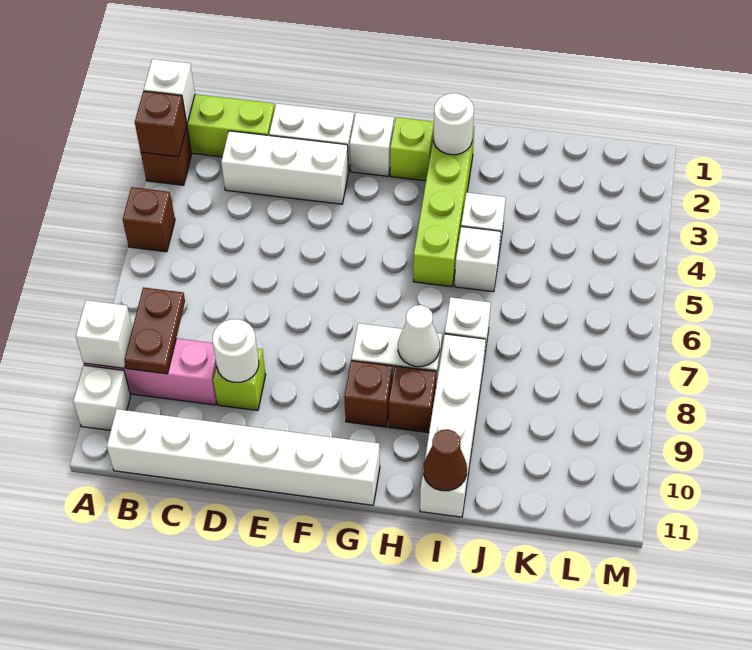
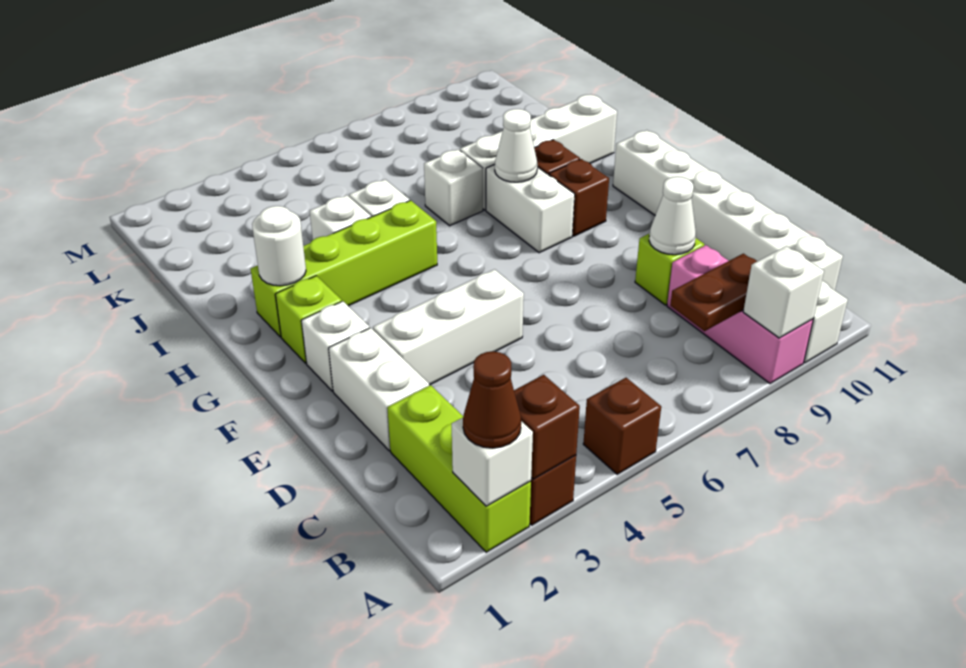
white brick C3:E3 level 1 -> white brick E3:E5 level 1
white round brick D9 level 2 -> white cone D9 level 2
brown cone I11 level 2 -> brown cone A2 level 3

